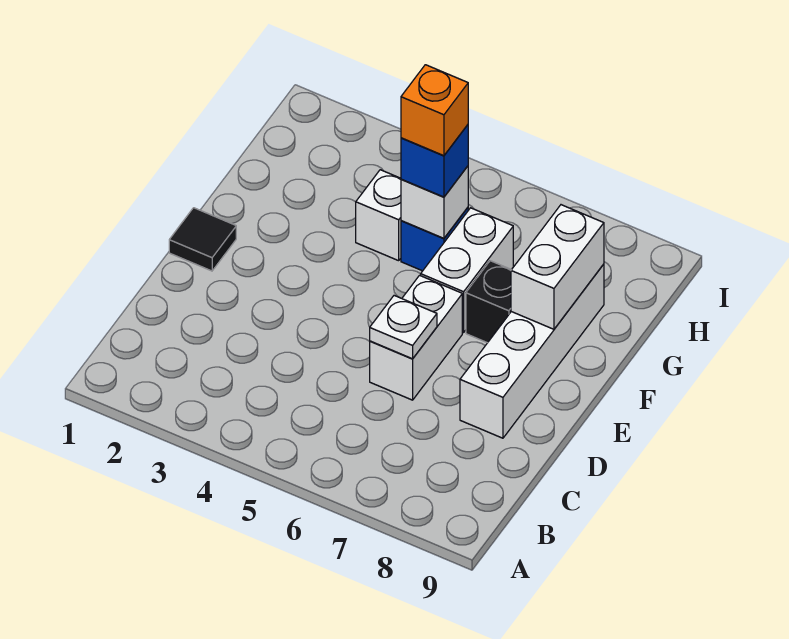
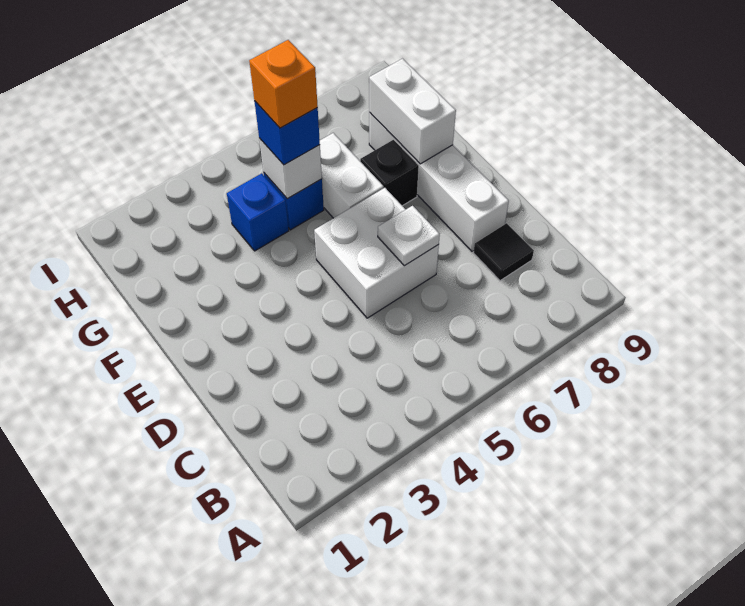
white brick D6:E6 level 1 -> white brick D5:E6 level 1
black tile E1 level 1 -> black tile C8 level 1
white brick G4 level 1 -> blue brick G4 level 1

